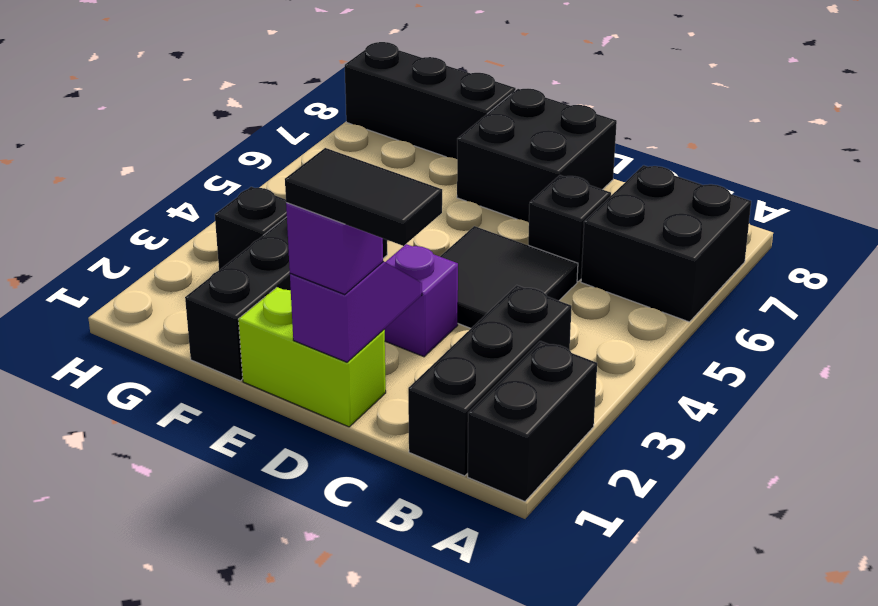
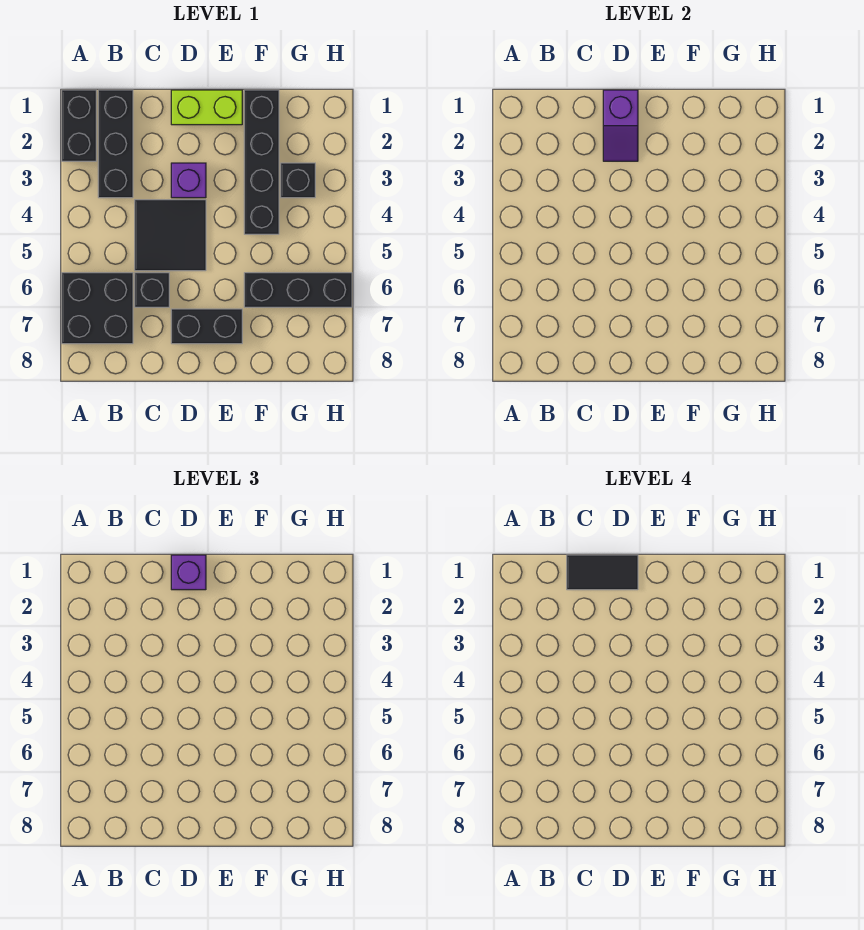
black brick D7:E8 level 1 -> black brick D7:E7 level 1
black brick F8:H8 level 1 -> black brick F6:H6 level 1

